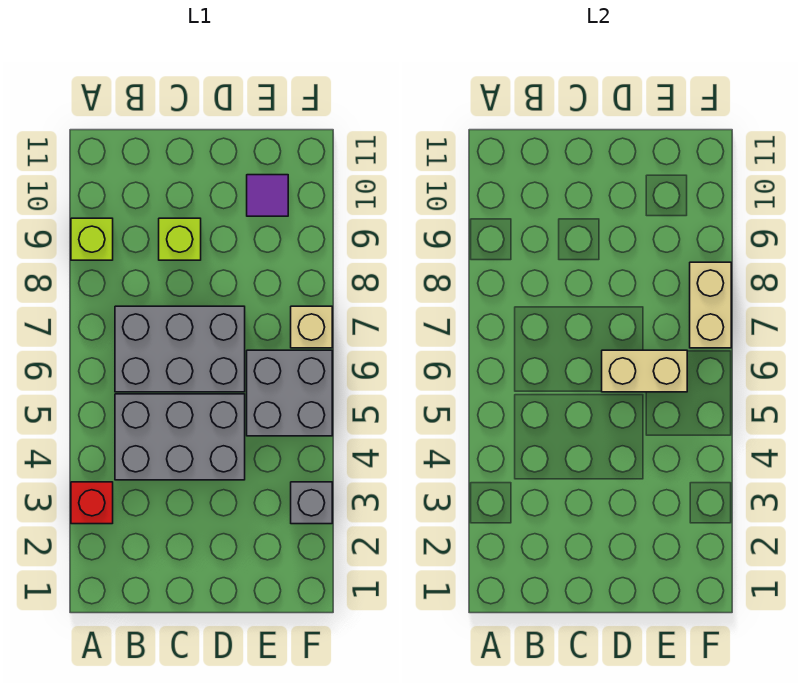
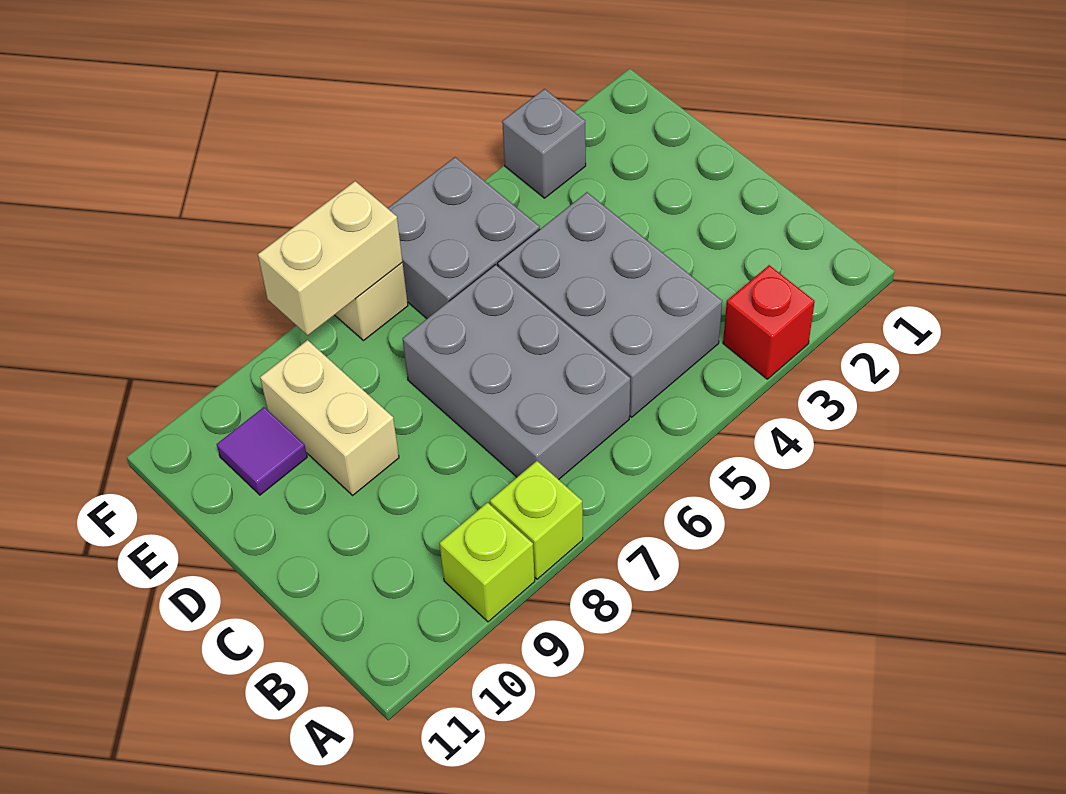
lime brick C9 level 1 -> lime brick A8 level 1
tan brick D6:E6 level 2 -> tan brick D9:E9 level 1

